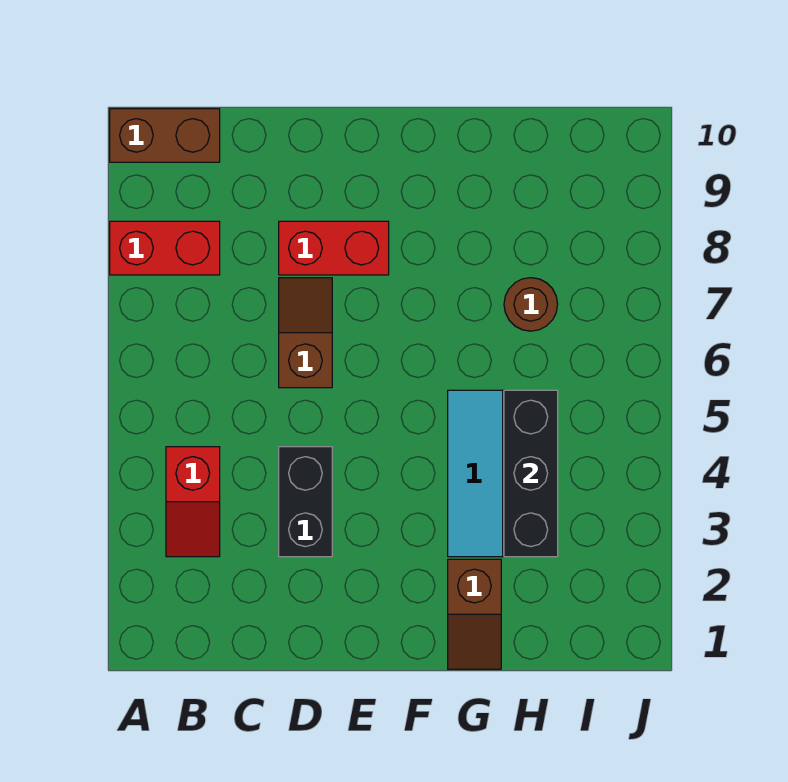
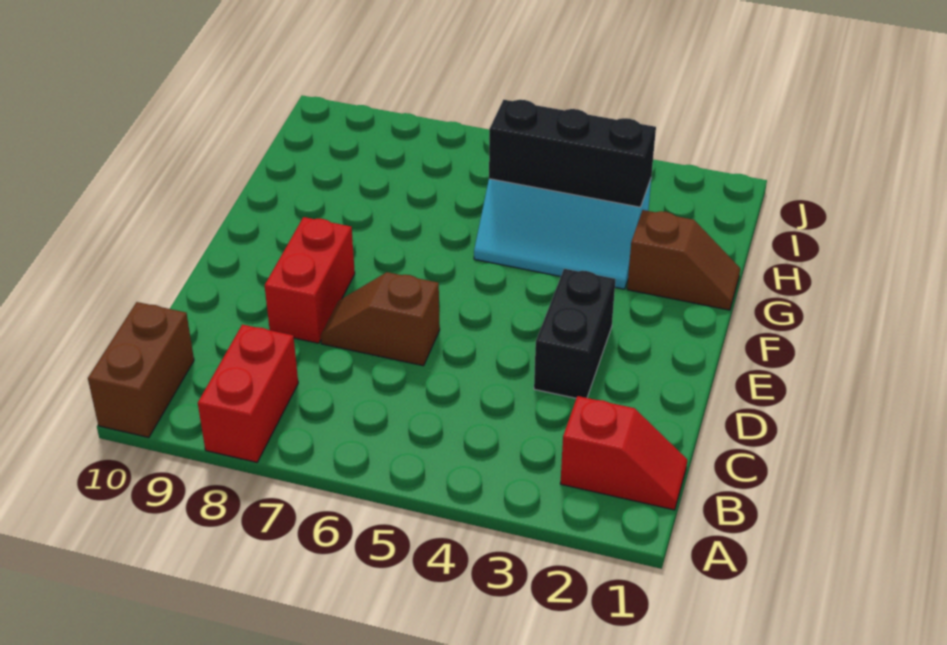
red slope B3:B4 level 1 top 4 -> red slope B1:B2 level 1 top 2
black brick D3:D4 level 1 -> black brick D3:E3 level 1
brown round brick H7 level 1 -> none

